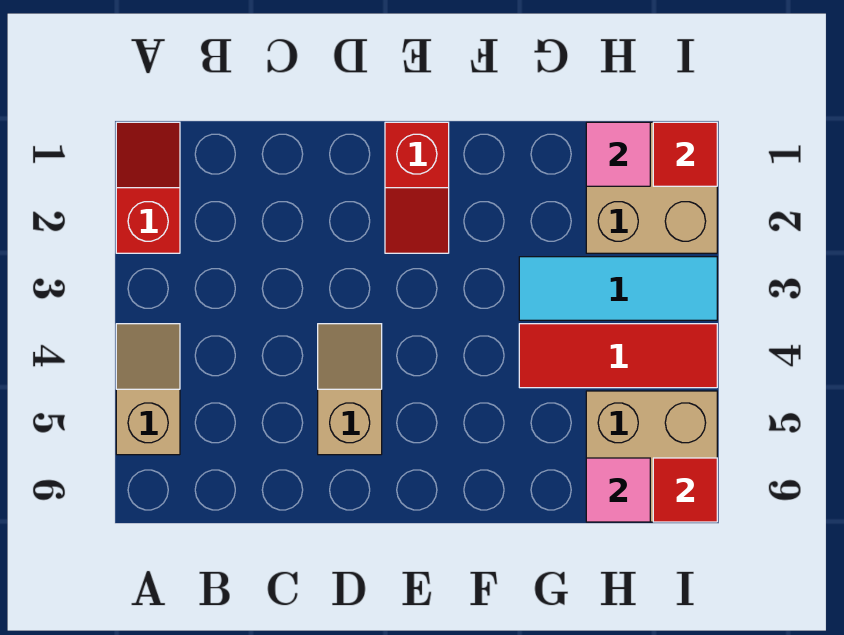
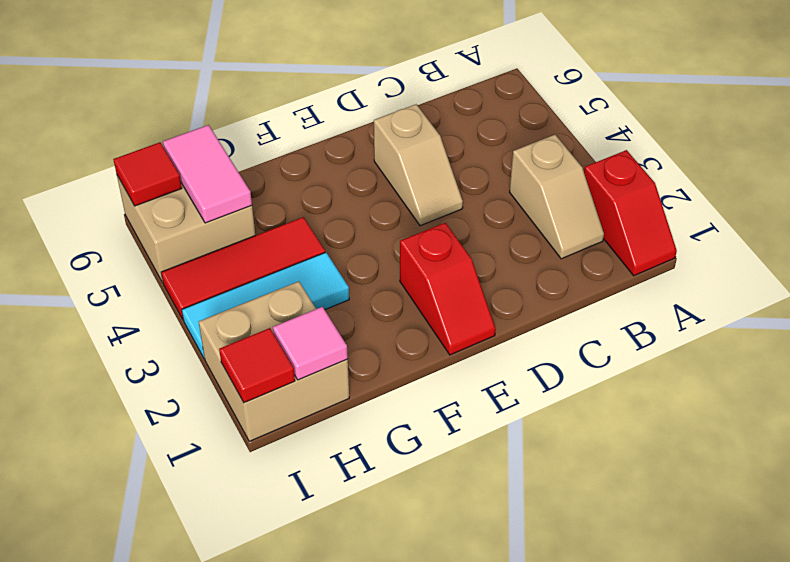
tan slope A4:A5 level 1 top 5 -> tan slope B2:B3 level 1 top 3
red slope E1:E2 level 1 top 1 -> red slope E1:E2 level 1 top 2
pink tile H6 level 2 -> pink tile H5:H6 level 2

